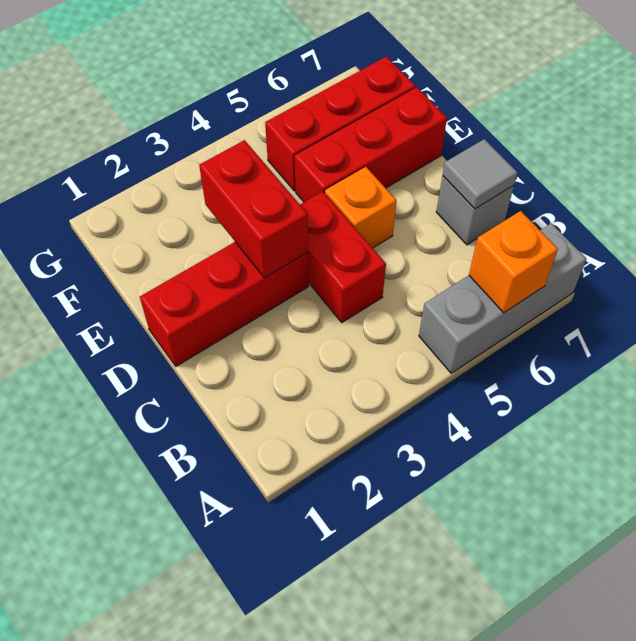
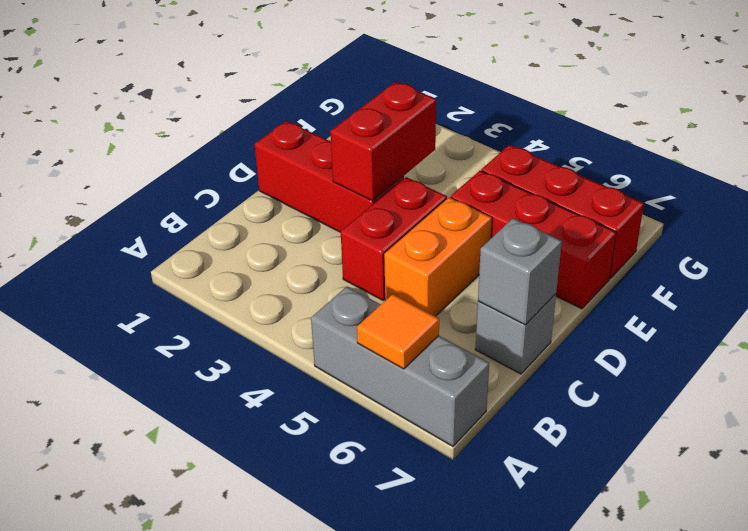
orange brick A6 level 2 -> orange tile A6 level 2
grey tile C7 level 2 -> grey brick C7 level 2
orange brick D5 level 1 -> orange brick C5:D5 level 1

